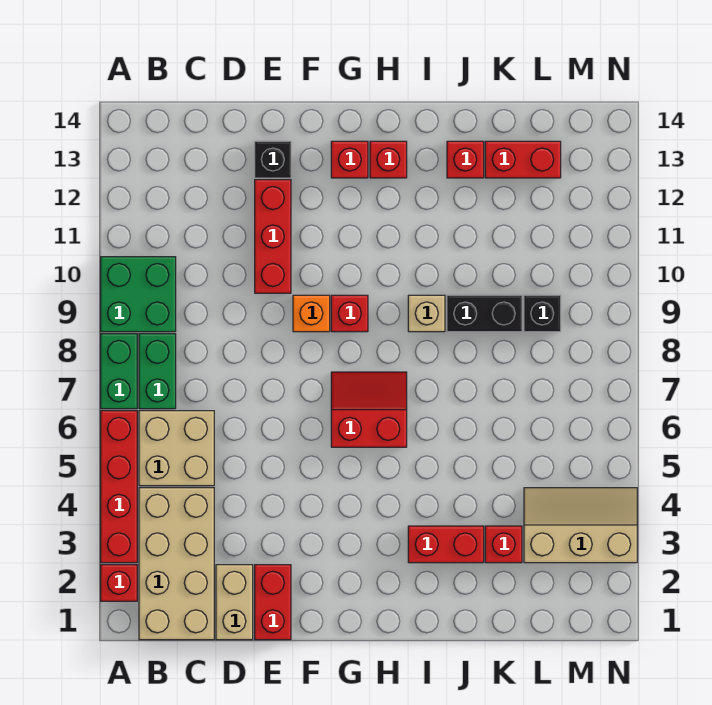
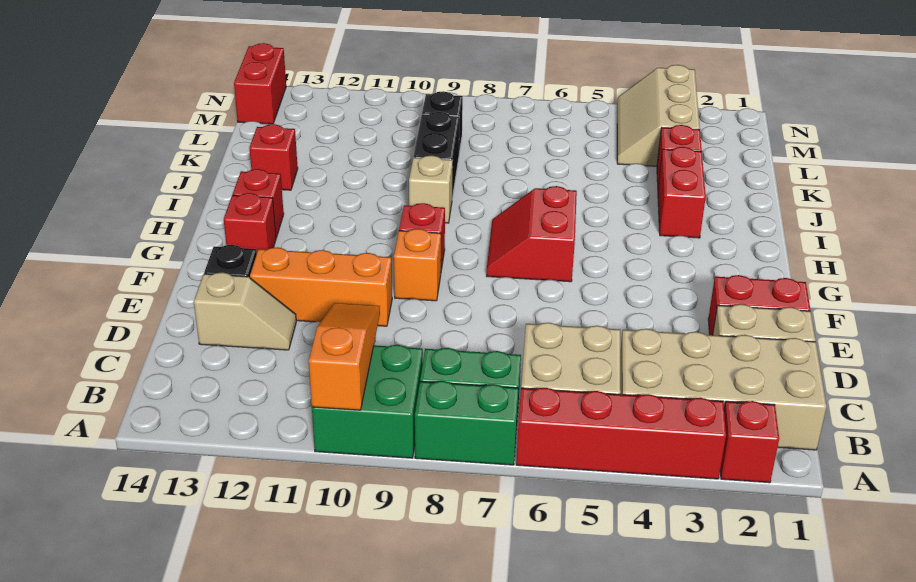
none -> orange slope A10:C10 level 2 top A
none -> tan slope D12:D13 level 1 top 13
red brick E10:E12 level 1 -> orange brick E10:E12 level 1
red brick K13:L13 level 1 -> red brick M14:N14 level 1

